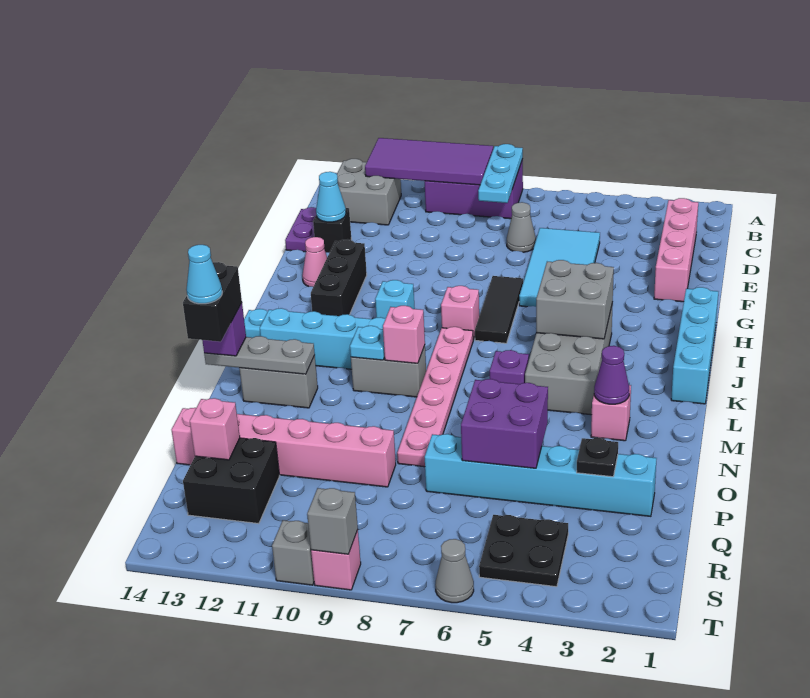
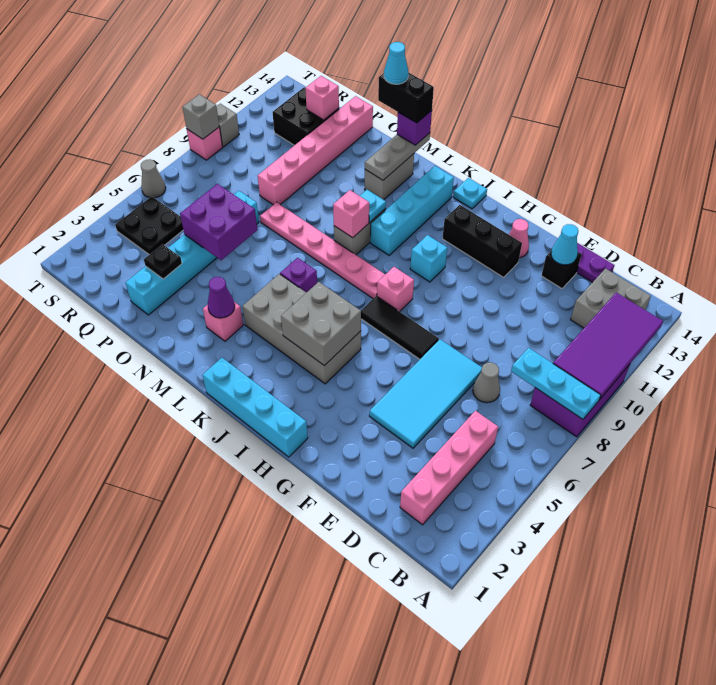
pink brick C2:F2 level 1 -> pink brick C2:C5 level 1
cyan tile D5:G6 level 1 -> cyan tile E4:F7 level 1

